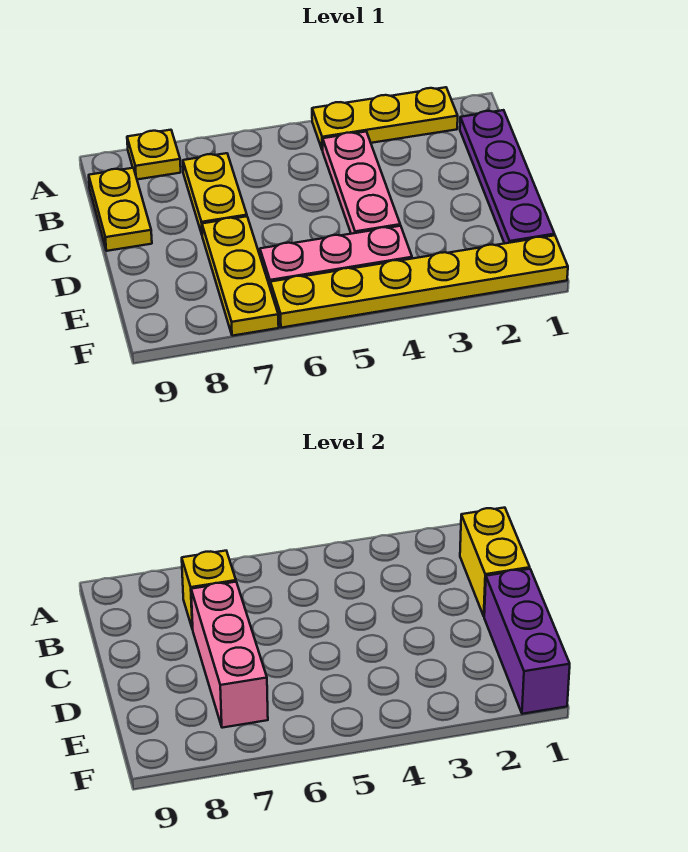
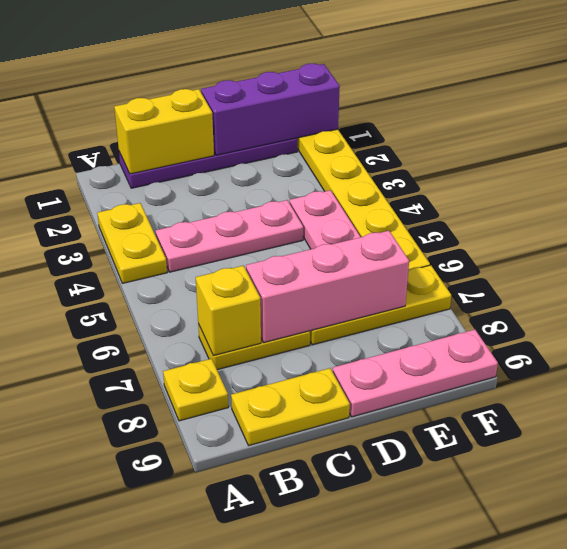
yellow plate A2:A4 level 1 -> yellow plate A3:A4 level 1
none -> pink plate D9:F9 level 1

